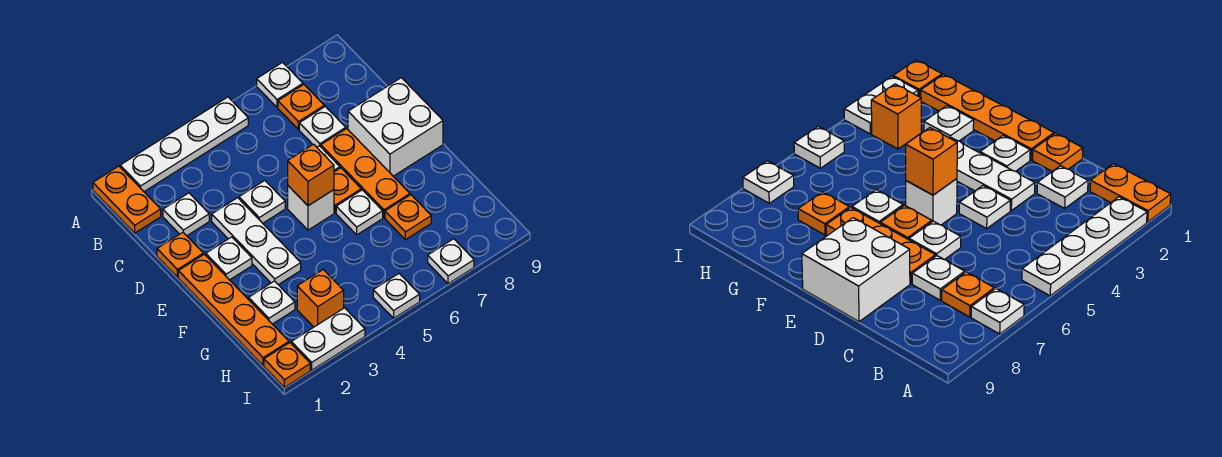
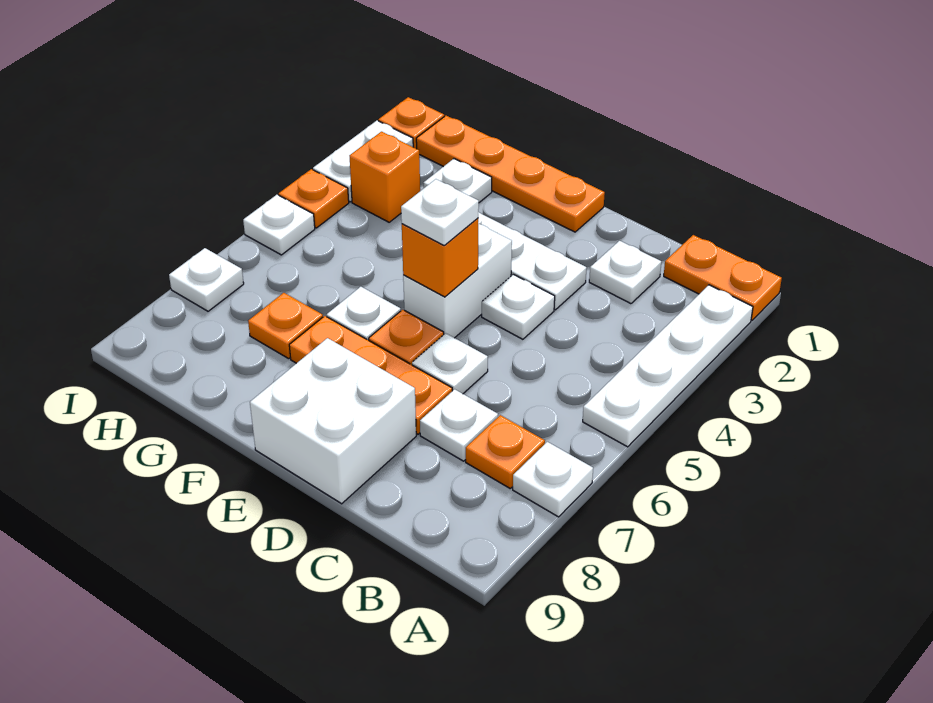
orange plate D1 level 1 -> orange plate I4 level 1
white plate E2 level 1 -> white plate E5 level 3
white brick E5 level 1 -> white brick E4:E5 level 1

